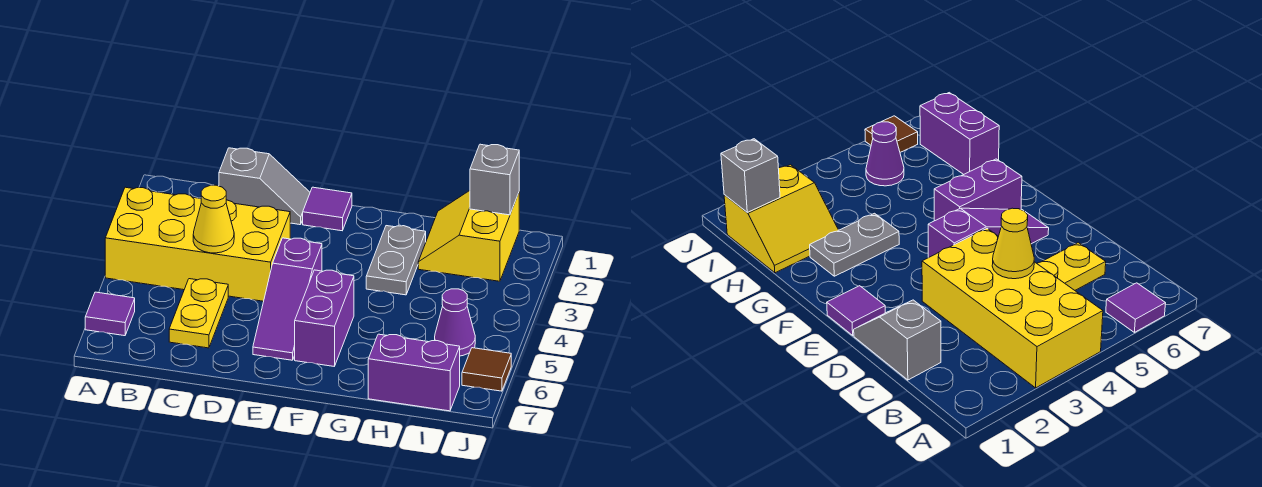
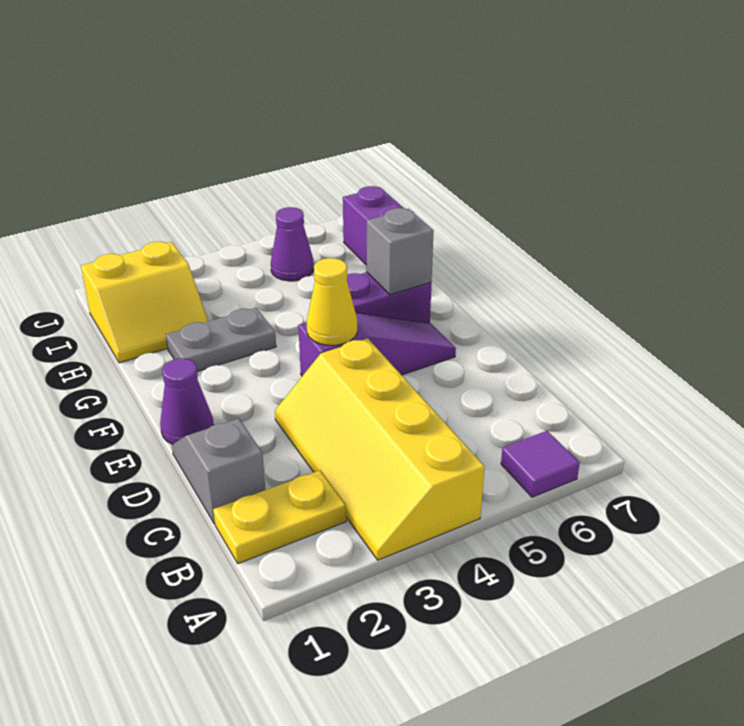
yellow brick A3:D4 level 1 -> yellow slope A3:D4 level 1 top 4
yellow cone C4 level 2 -> yellow cone E4 level 2
yellow plate C5:C6 level 1 -> yellow plate B1:B2 level 1
purple tile E1 level 1 -> purple cone E1 level 1
grey brick I1 level 2 -> grey brick F6 level 2
brown tile J6 level 1 -> none

